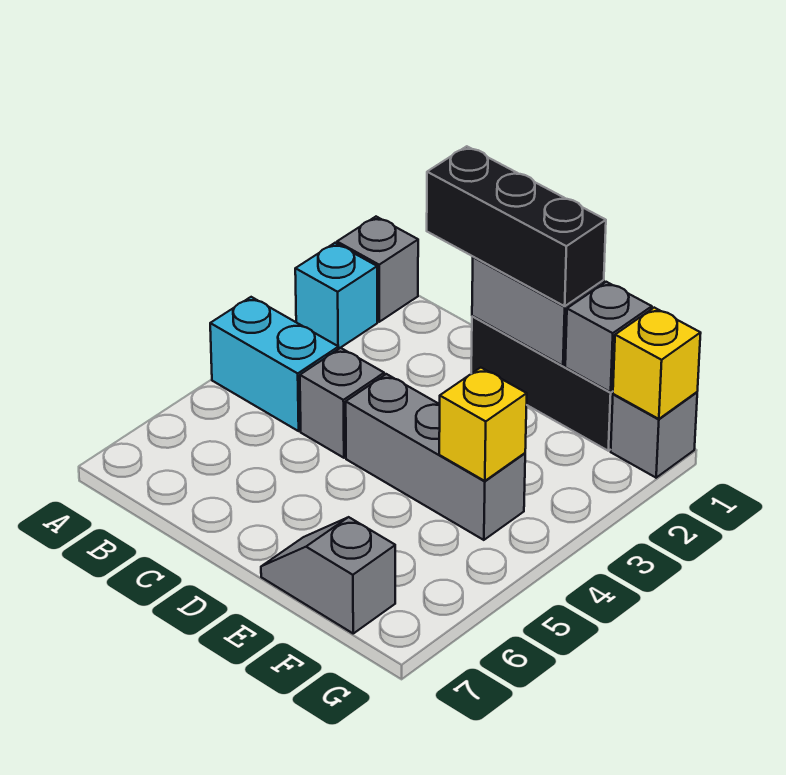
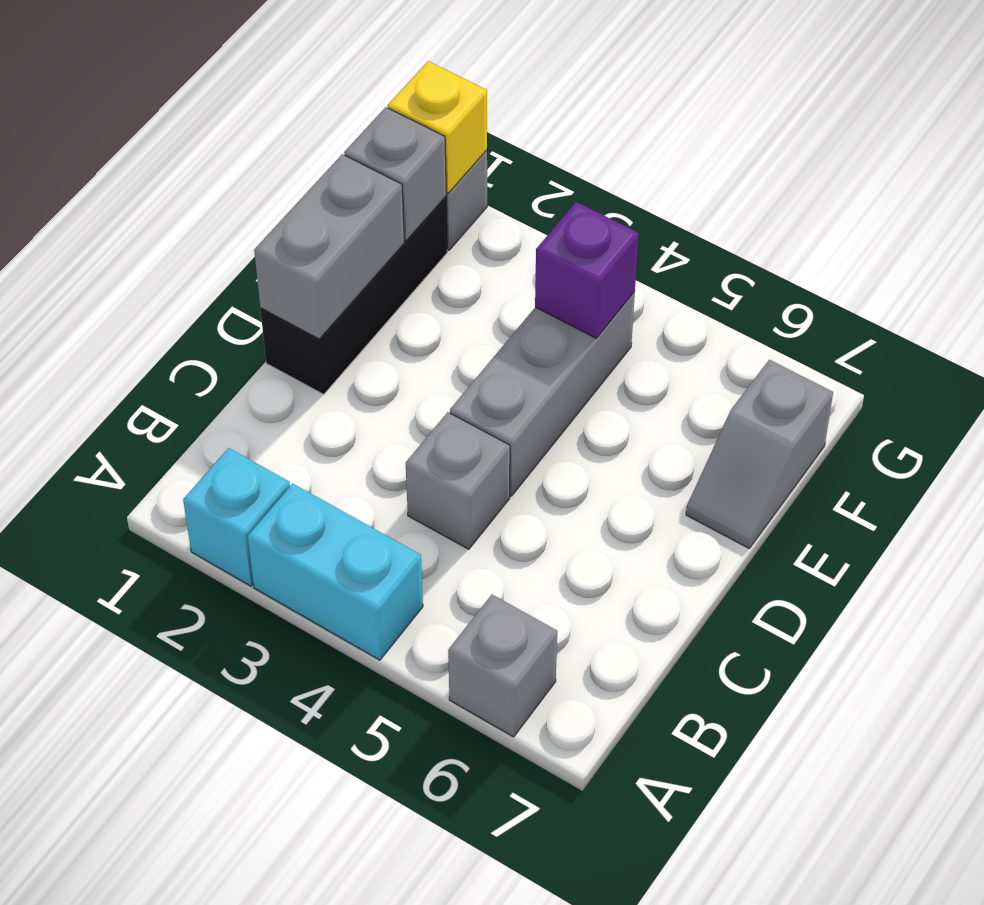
grey brick A1 level 1 -> grey brick A6 level 1
cyan brick A4:B4 level 1 -> cyan brick A3:A4 level 1
black brick C1:E1 level 3 -> none
yellow brick F4 level 2 -> purple brick F4 level 2

